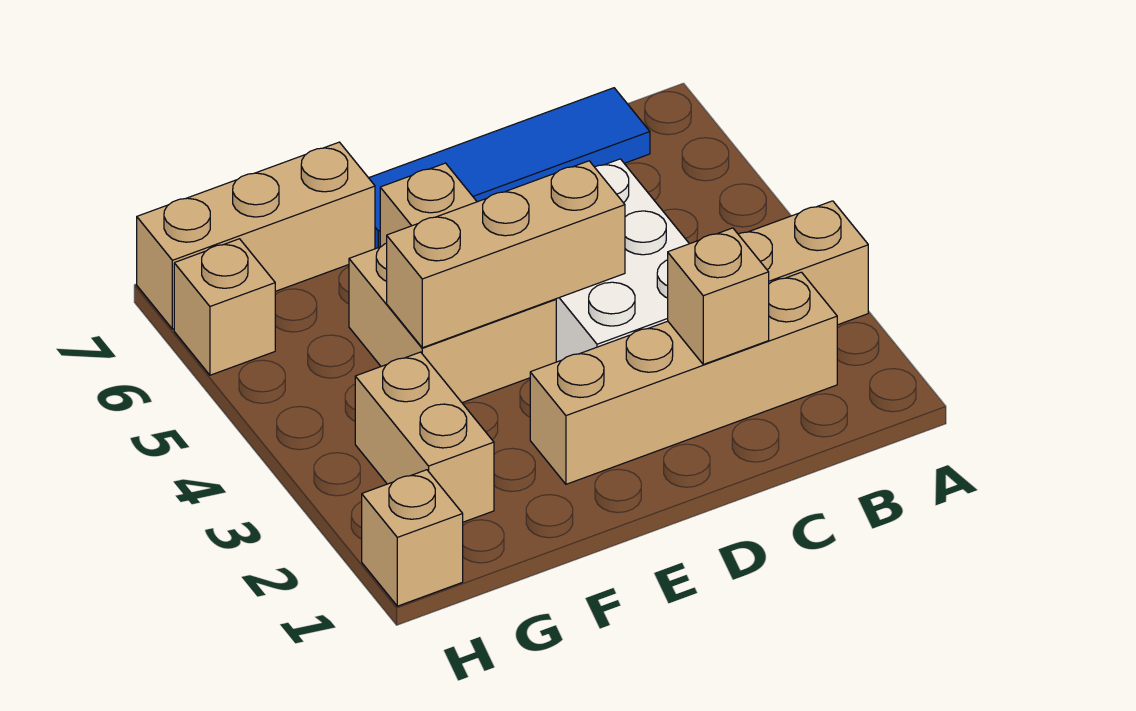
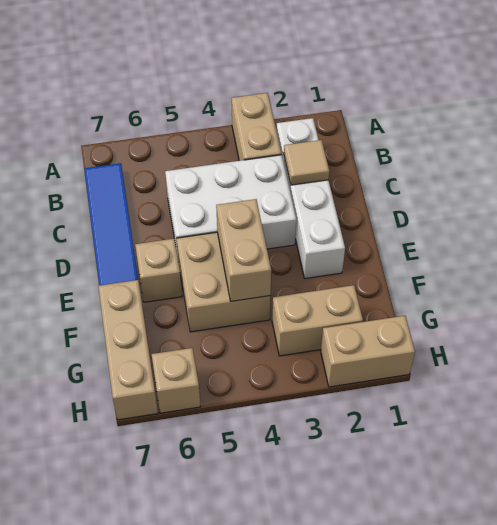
tan brick B2:E2 level 1 -> white brick B2:E2 level 1
tan brick C2 level 2 -> tan tile C2 level 2
tan brick D4:F4 level 2 -> tan brick E4:F4 level 2
tan brick H1 level 1 -> tan brick H1:H2 level 1

